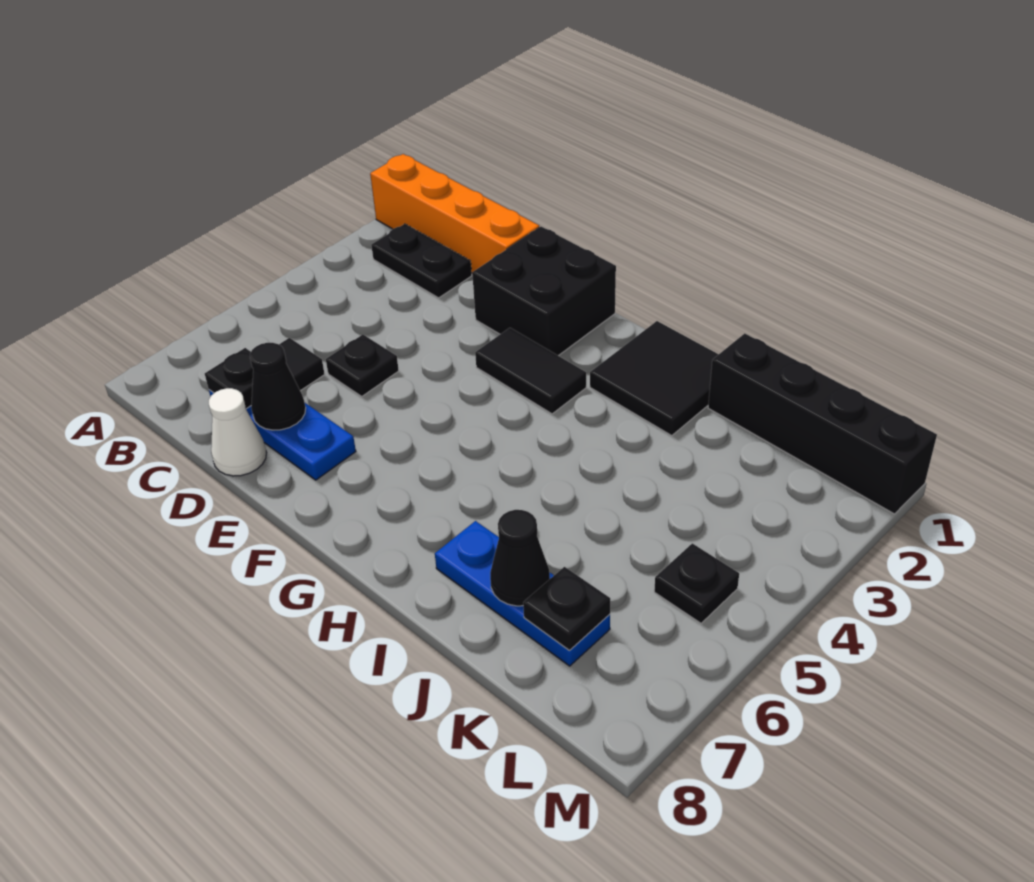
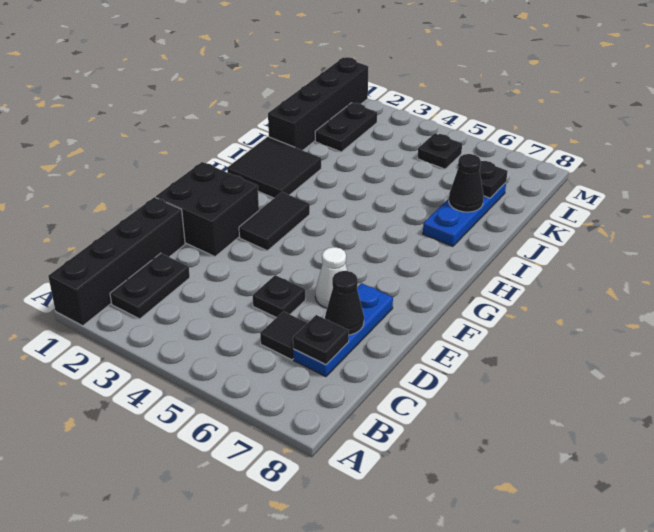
orange brick A1:D1 level 1 -> black brick A1:D1 level 1
white cone D8 level 1 -> white cone E6 level 1
none -> black plate K2:L2 level 1

